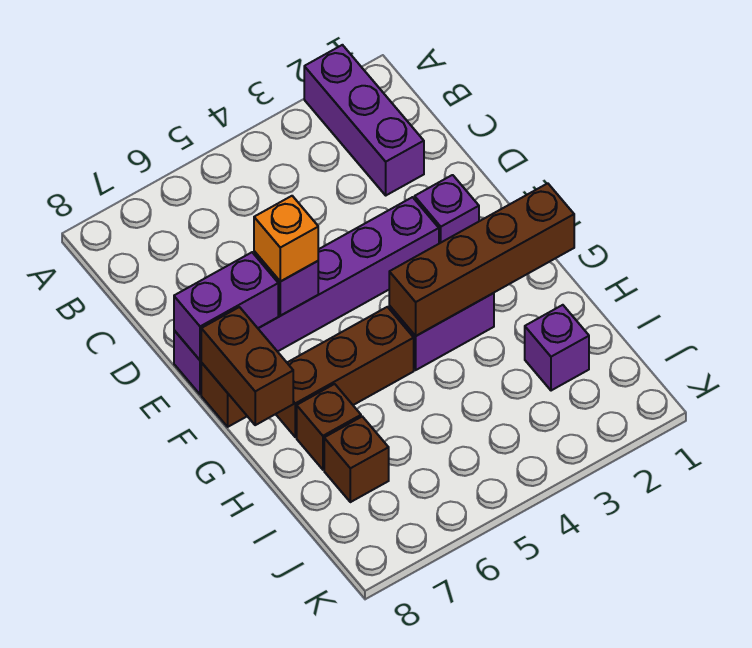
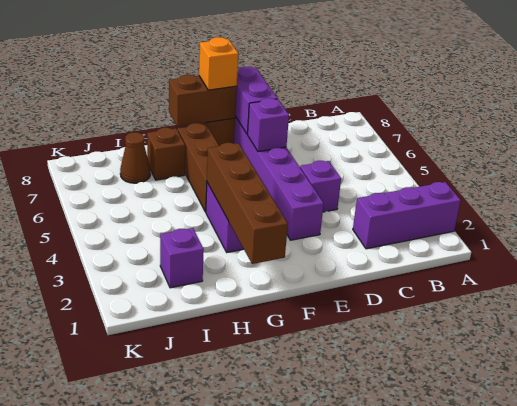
purple brick E2 level 1 -> purple brick D4 level 1
orange brick E6 level 3 -> orange brick F8 level 3
brown brick I7 level 1 -> brown cone I7 level 1

